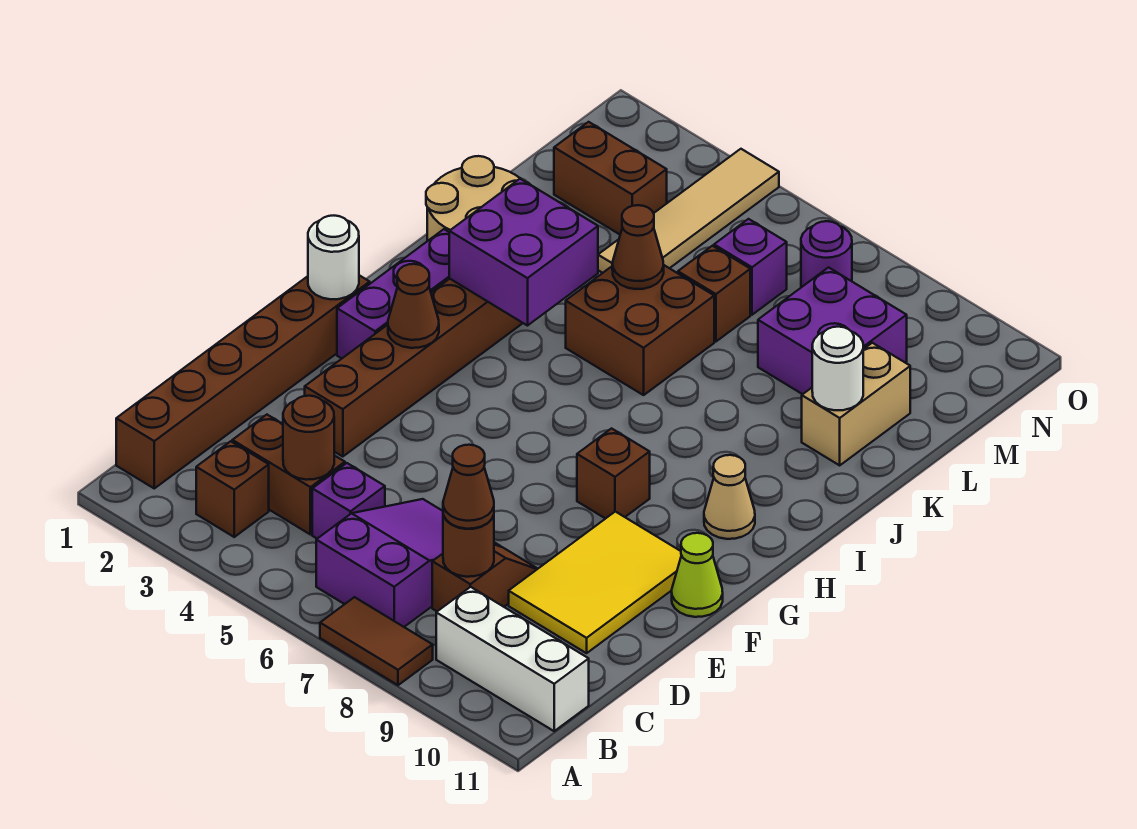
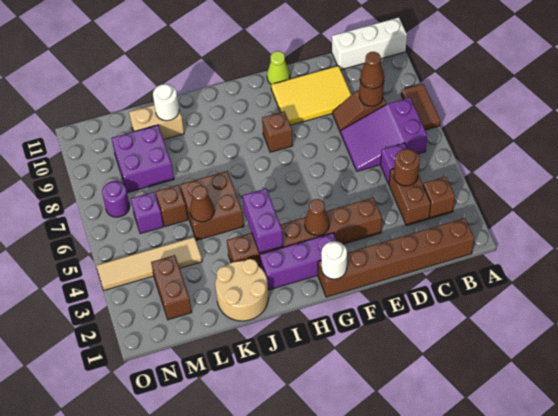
white brick B9:B11 level 1 -> white brick A11:C11 level 1
tan cone H10 level 1 -> none
purple brick I3:J4 level 2 -> purple brick I3:I4 level 2

